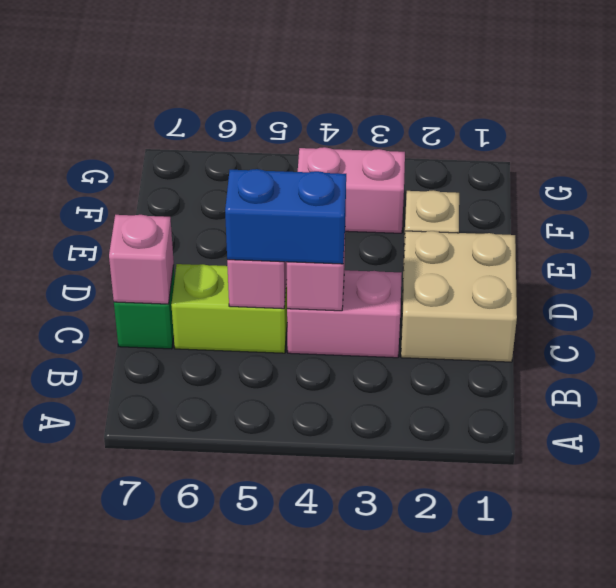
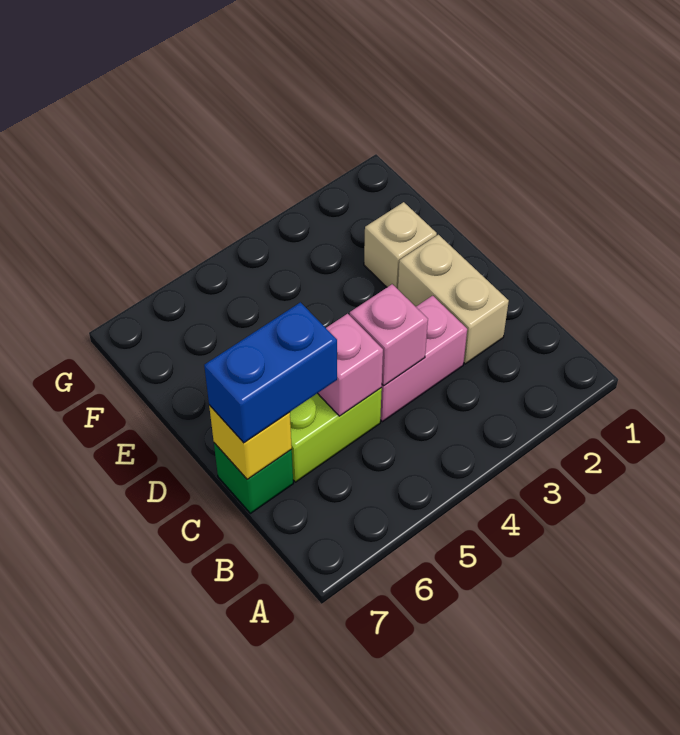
tan brick C1:D2 level 1 -> tan brick C2:D2 level 1
blue brick C4:C5 level 3 -> blue brick C6:C7 level 3
pink brick C7 level 2 -> yellow brick C7 level 2
pink brick F3:F4 level 1 -> none

